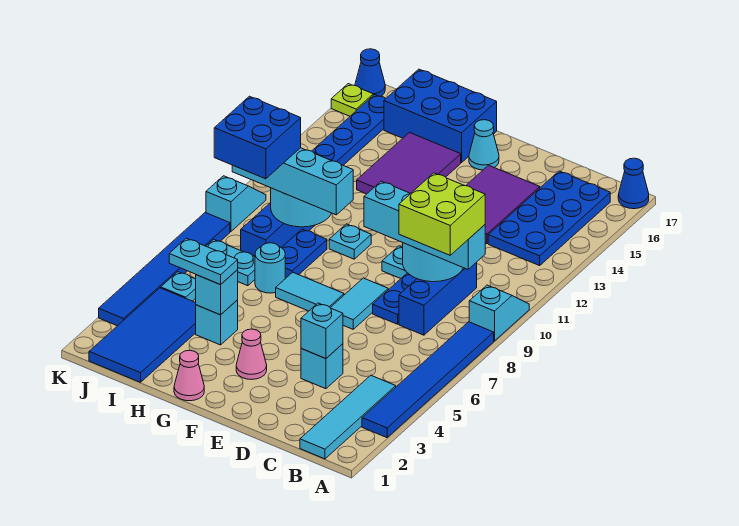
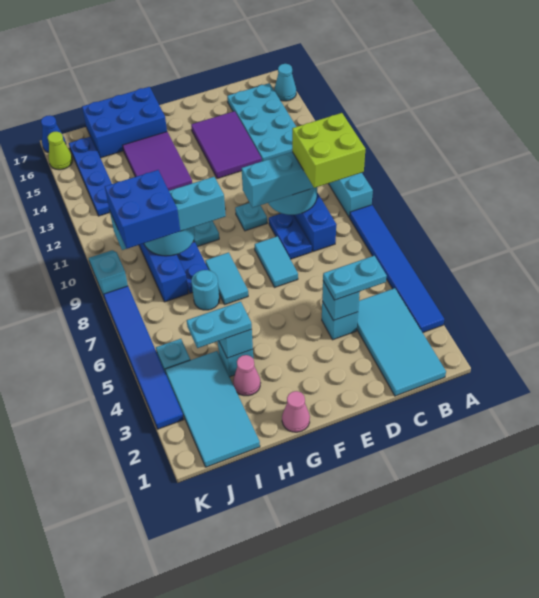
blue cone A17 level 1 -> none
cyan tile B1:B4 level 1 -> cyan tile B1:C4 level 1
blue plate B13:C16 level 1 -> cyan plate B13:C16 level 1
pink cone F3 level 1 -> pink cone H3 level 1
cyan tile F7:G7 level 1 -> cyan tile G7:G8 level 1
cyan cone F16 level 1 -> cyan cone A16 level 1
blue tile I1:J4 level 1 -> cyan tile I1:J4 level 1
cyan plate I7:J7 level 1 -> cyan plate C4:D4 level 3
lime plate K16 level 1 -> lime cone K16 level 1

